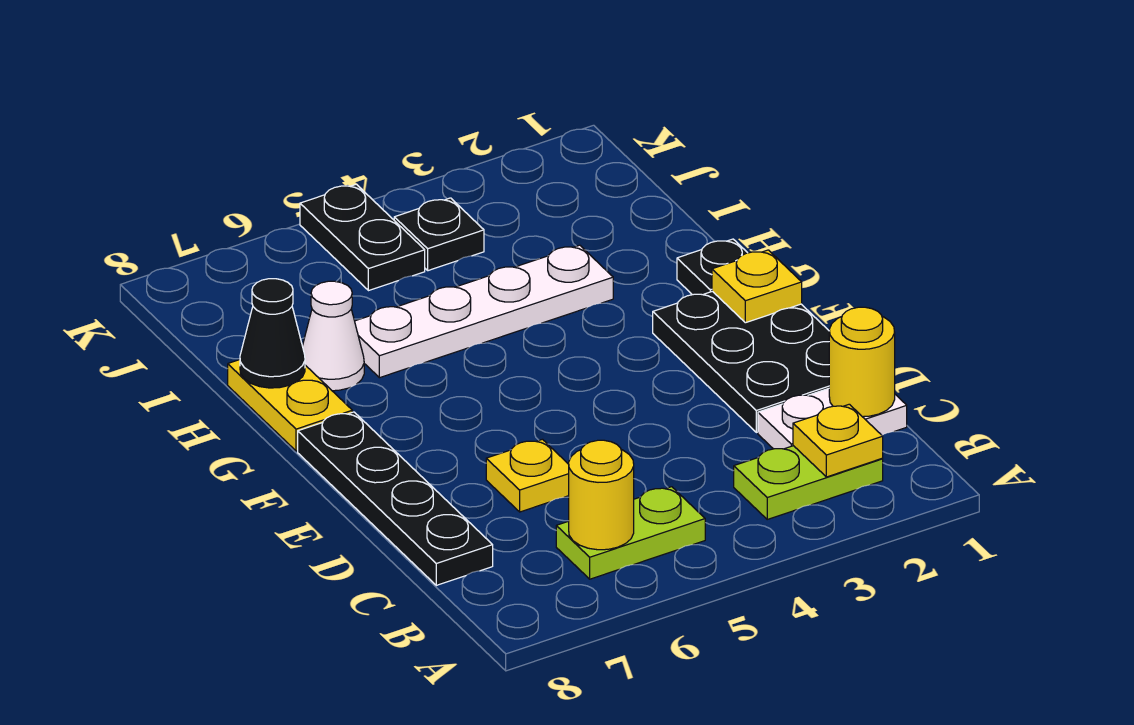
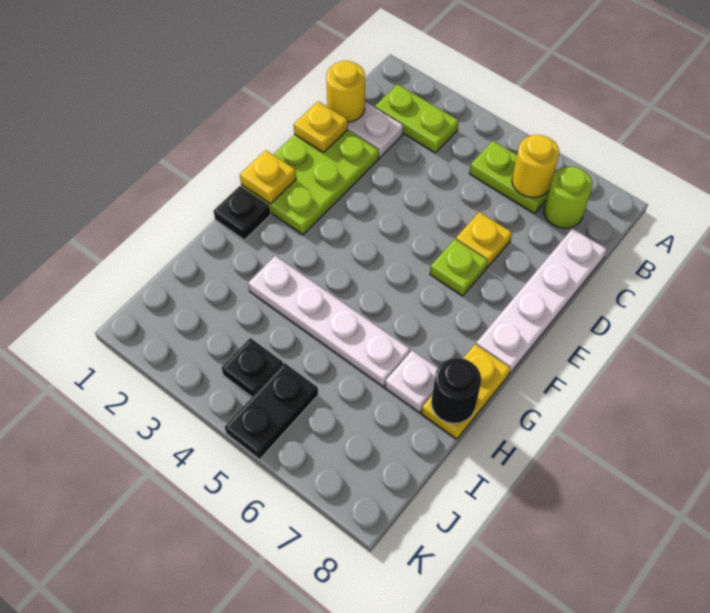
yellow plate B2 level 2 -> yellow plate D1 level 2
none -> lime round brick B7 level 1
black plate C8:F8 level 1 -> white plate C8:F8 level 1
black plate D1:F2 level 1 -> lime plate D1:F2 level 1
none -> lime plate E6 level 1
white cone H7 level 1 -> white plate H7 level 1
black cone H8 level 2 -> black round brick H8 level 2

